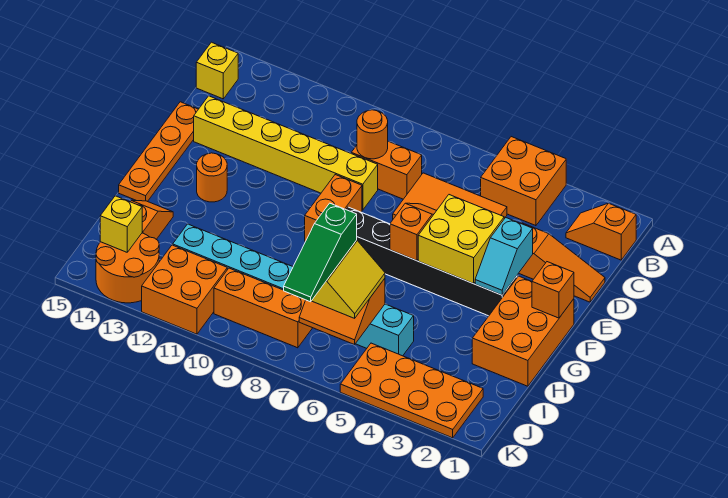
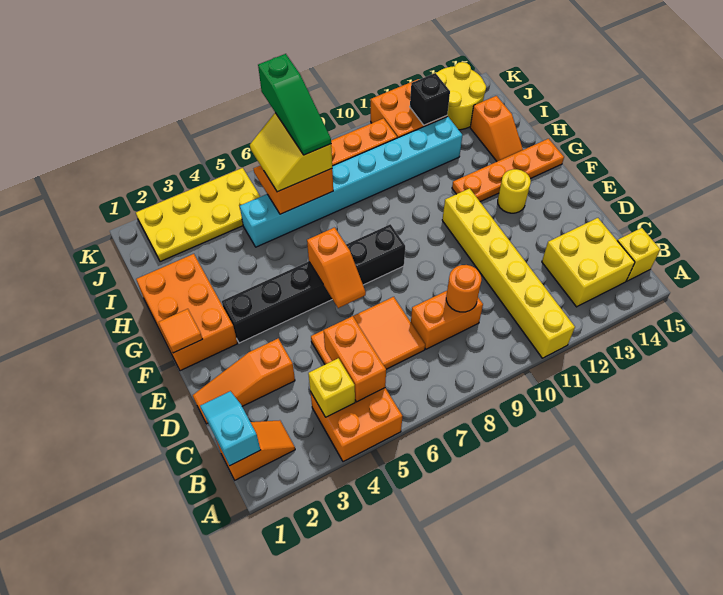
yellow brick D9:D14 level 1 -> yellow brick A11:F11 level 1
orange plate D15:G15 level 1 -> orange plate G12:G15 level 1
cyan slope E3:F3 level 2 top E -> cyan slope B1:C1 level 2 top B
yellow brick E4:F5 level 2 -> yellow brick B13:C14 level 1
orange brick E9:F9 level 1 -> orange brick B5:C5 level 2
orange brick F1 level 2 -> orange tile F1 level 2
orange round brick F13 level 1 -> yellow round brick F13 level 1
green slope I7:K7 level 4 top I -> green slope I7:K7 level 4 top K
orange plate J2:K5 level 1 -> yellow plate J2:K5 level 1
none -> black brick J12 level 2
orange round brick J13:K14 level 1 -> yellow round brick J13:K14 level 1
yellow brick J14 level 2 -> yellow brick B4 level 2

